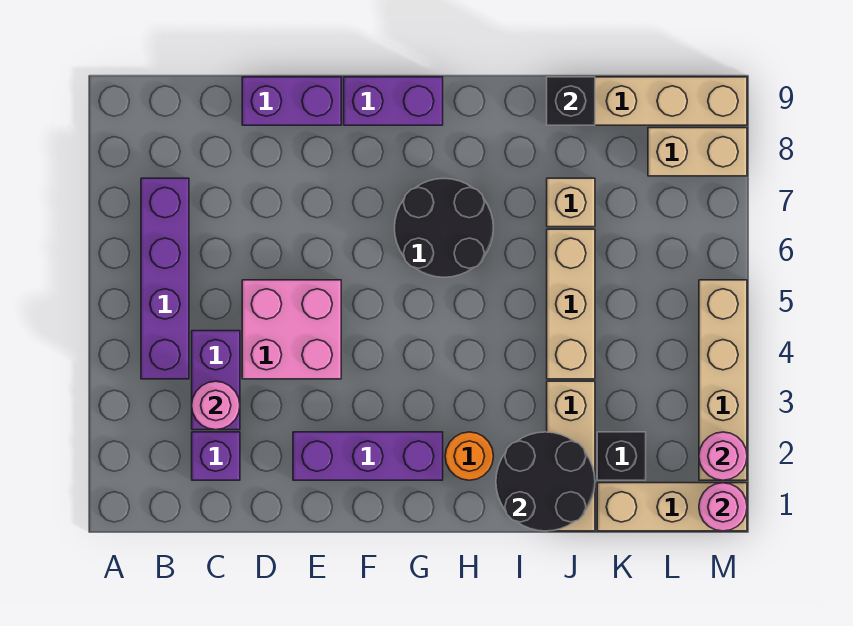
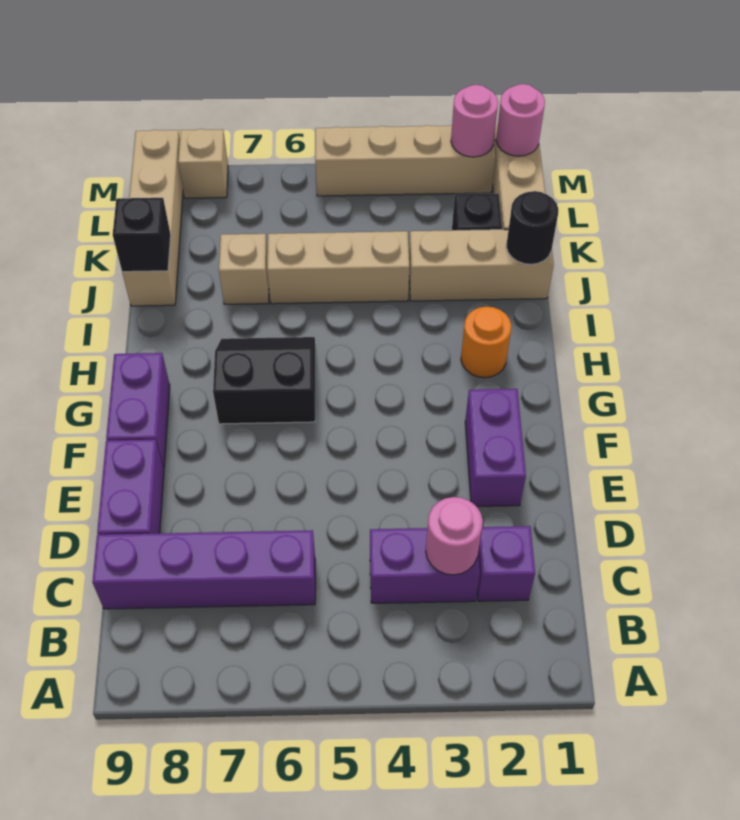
purple brick B4:B7 level 1 -> purple brick C6:C9 level 1
pink brick D4:E5 level 1 -> none
purple brick E2:G2 level 1 -> purple brick E2:F2 level 1
black round brick G6:H7 level 1 -> black slope G6:H7 level 1 top G
black round brick I1:J2 level 2 -> black round brick J1 level 2
tan brick L8:M8 level 1 -> tan brick M8 level 1

